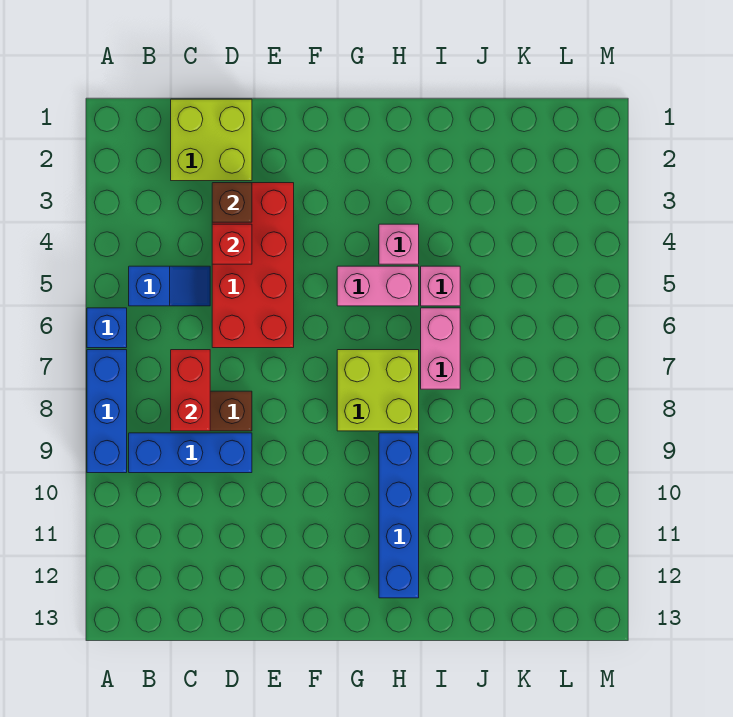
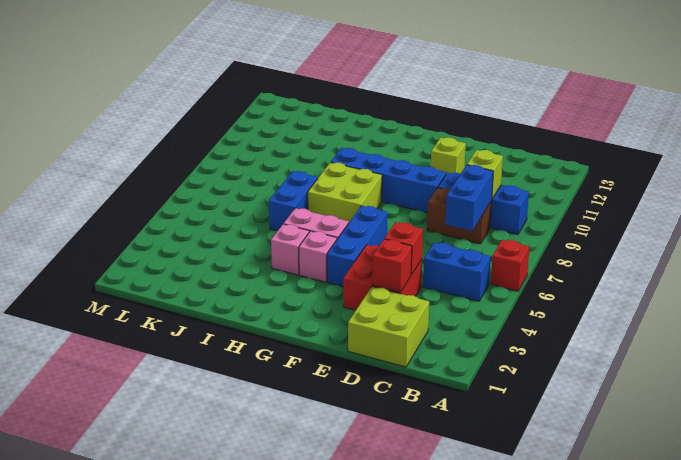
blue brick A6 level 1 -> red brick A6 level 1
blue brick A7:A9 level 1 -> blue brick F4:F6 level 1
blue slope B5:C5 level 1 top B -> blue brick B5:C5 level 1
red brick C7:C8 level 2 -> blue brick C7:C8 level 2
none -> lime brick C9 level 2
red brick D3:E6 level 1 -> red brick D3:E4 level 1
brown brick D3 level 2 -> red brick D3 level 2
none -> lime brick E11 level 1
blue brick H9:H12 level 1 -> blue brick E9:H9 level 1
pink brick I5 level 1 -> pink brick G4 level 1
pink brick I6:I7 level 1 -> blue brick I6:I7 level 1

